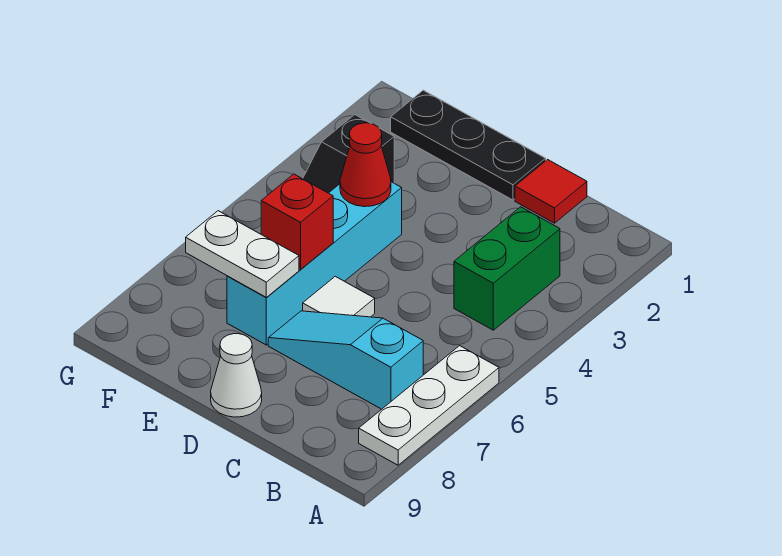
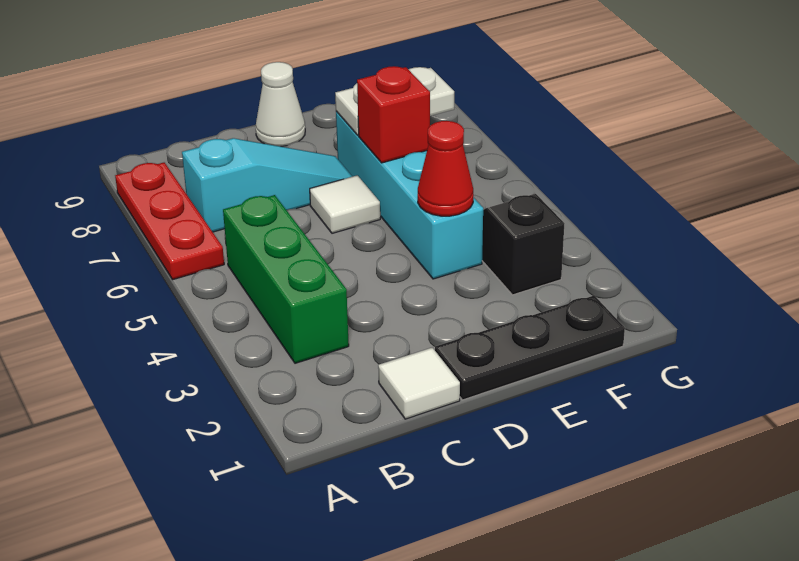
white plate A6:A8 level 1 -> red plate A6:A8 level 1
green brick B3:B4 level 1 -> green brick B3:B5 level 1
red tile C1 level 1 -> white tile C1 level 1

